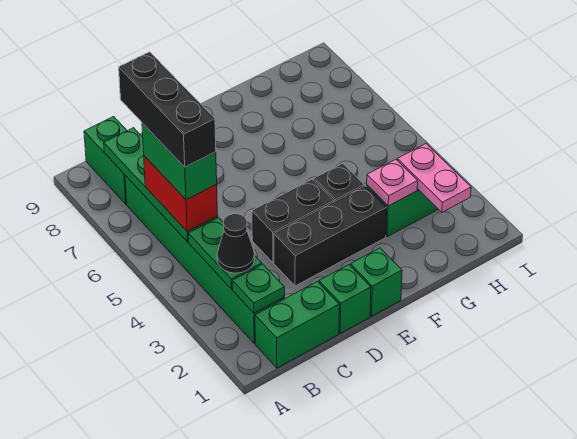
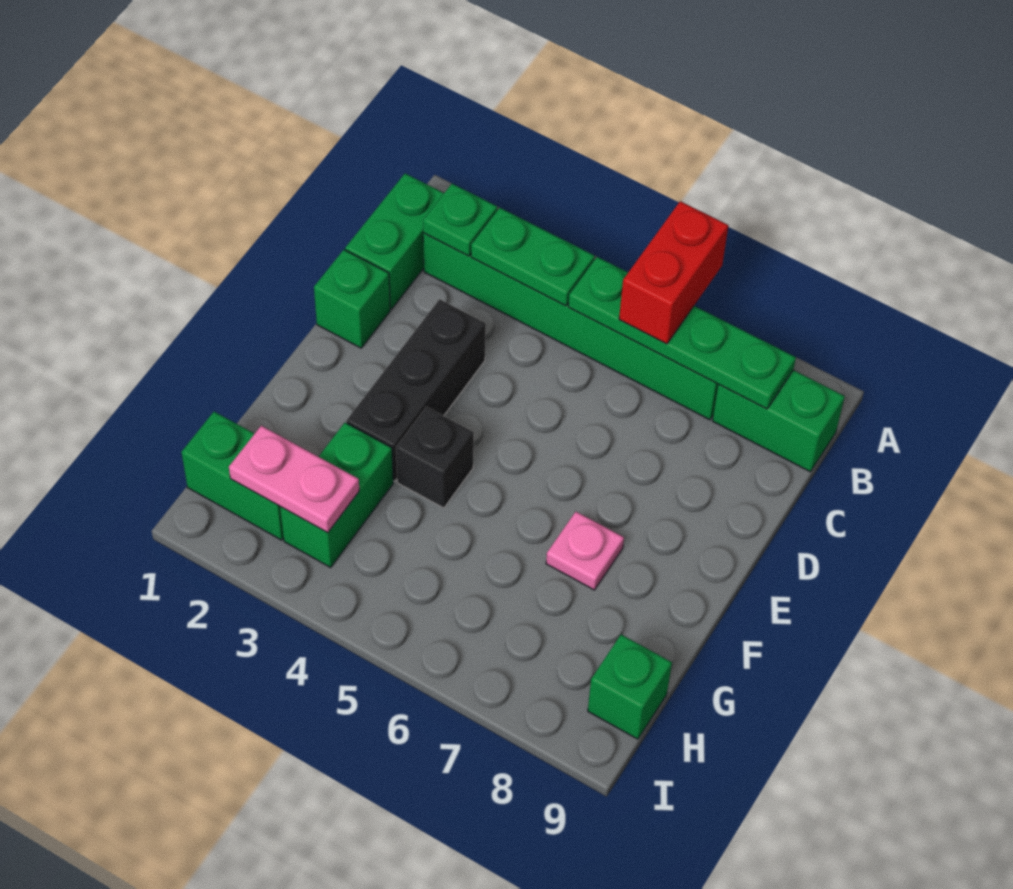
black cone B3 level 3 -> none
red brick B5:B6 level 3 -> red brick A6:B6 level 3
green brick B5:B6 level 4 -> green brick H1:H2 level 1
black brick B5:B7 level 5 -> none
black brick D4:E4 level 1 -> none
green brick E1 level 1 -> green brick H9 level 1
pink plate G3 level 2 -> pink plate F7 level 1

